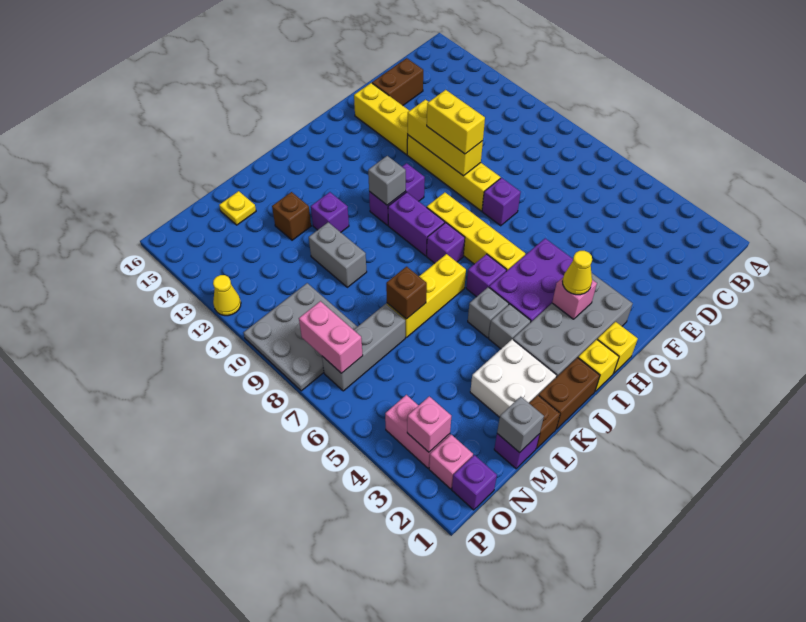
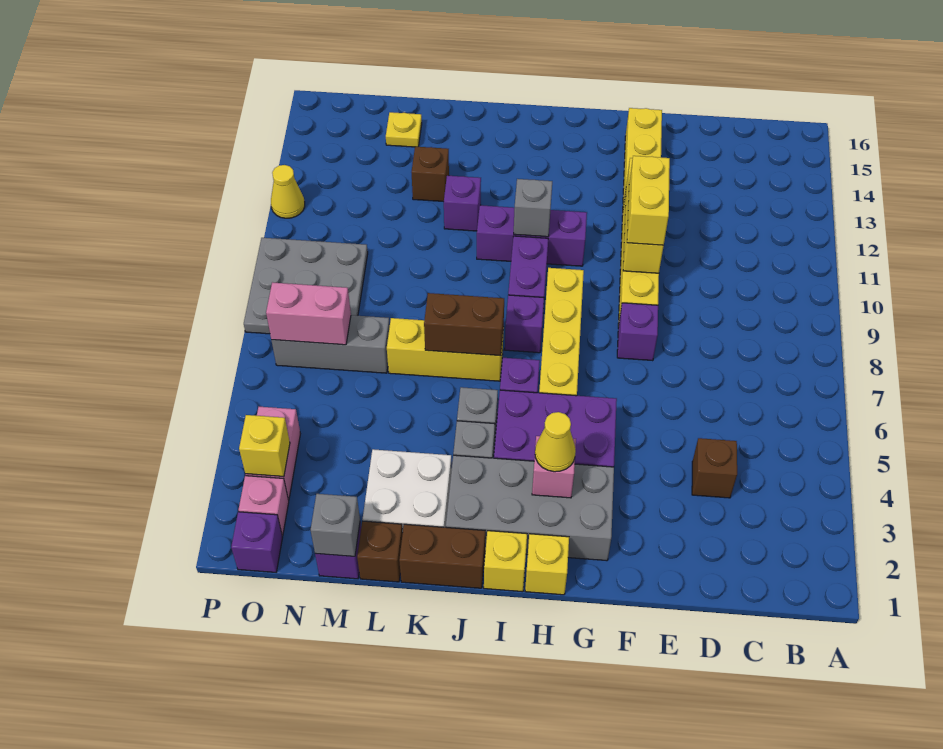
brown brick D15:E15 level 1 -> brown brick J7:K7 level 2
purple brick H11:I11 level 1 -> purple brick H11:J11 level 1
brown brick L7 level 2 -> brown brick D4 level 1
grey brick L10:L11 level 1 -> none
pink brick O3 level 2 -> yellow brick O3 level 2
pink brick O7:O8 level 2 -> pink brick N7:O7 level 2

